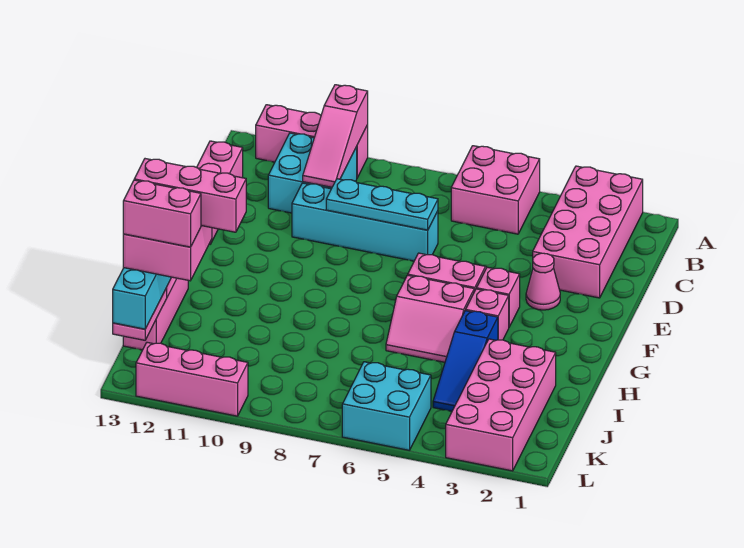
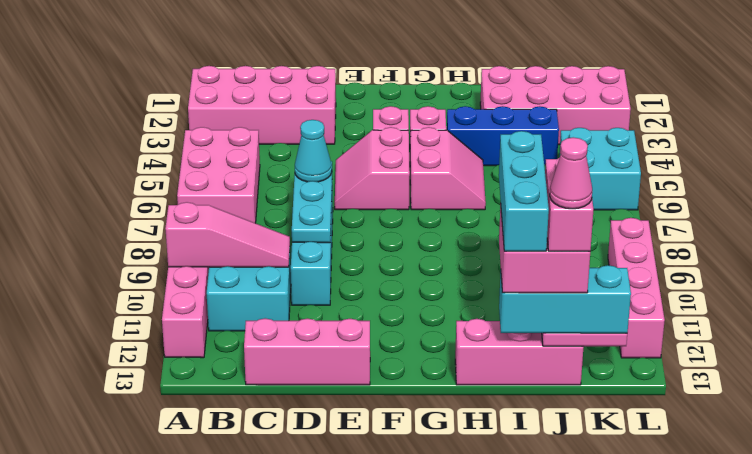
pink brick A5:B6 level 1 -> pink brick A5:B7 level 1
none -> cyan cone D7 level 3
pink cone E3 level 1 -> pink cone J13 level 6
blue slope H4:J4 level 1 top H -> blue brick H4:J4 level 1
pink brick I11:I13 level 5 -> cyan brick I11:I13 level 5
pink brick L10:L12 level 1 -> pink brick L9:L12 level 1

